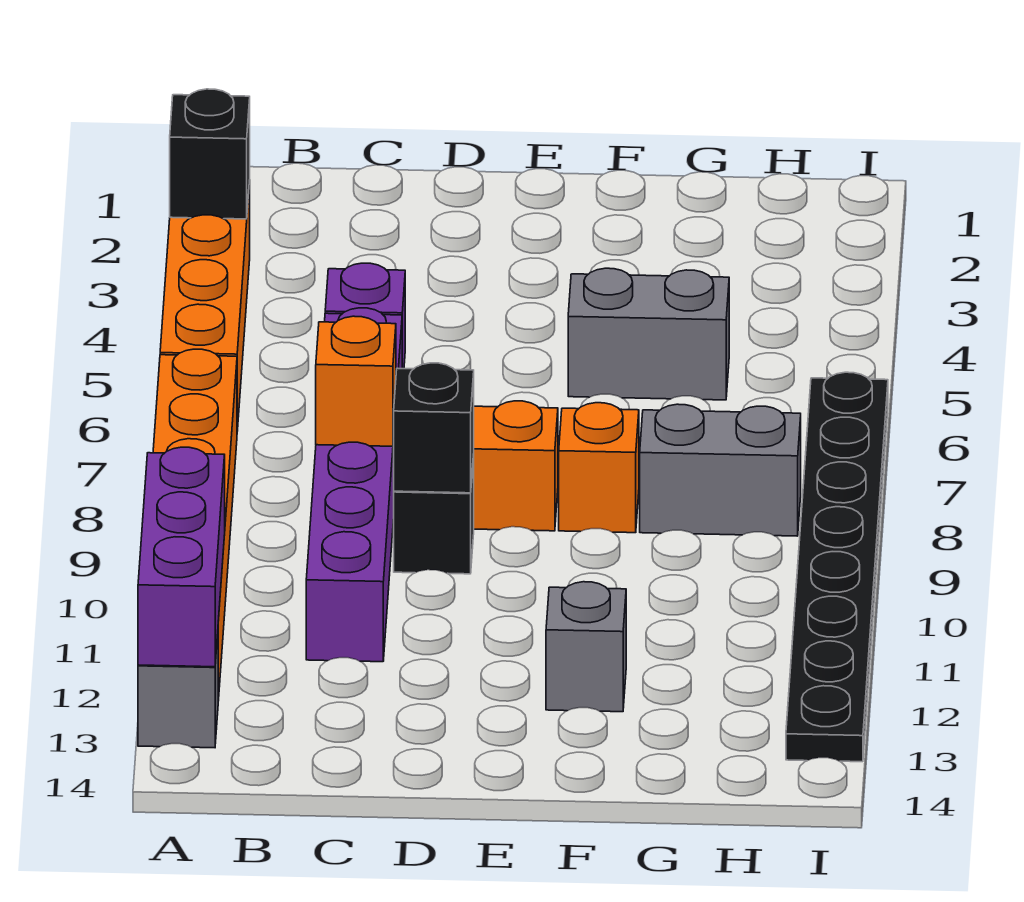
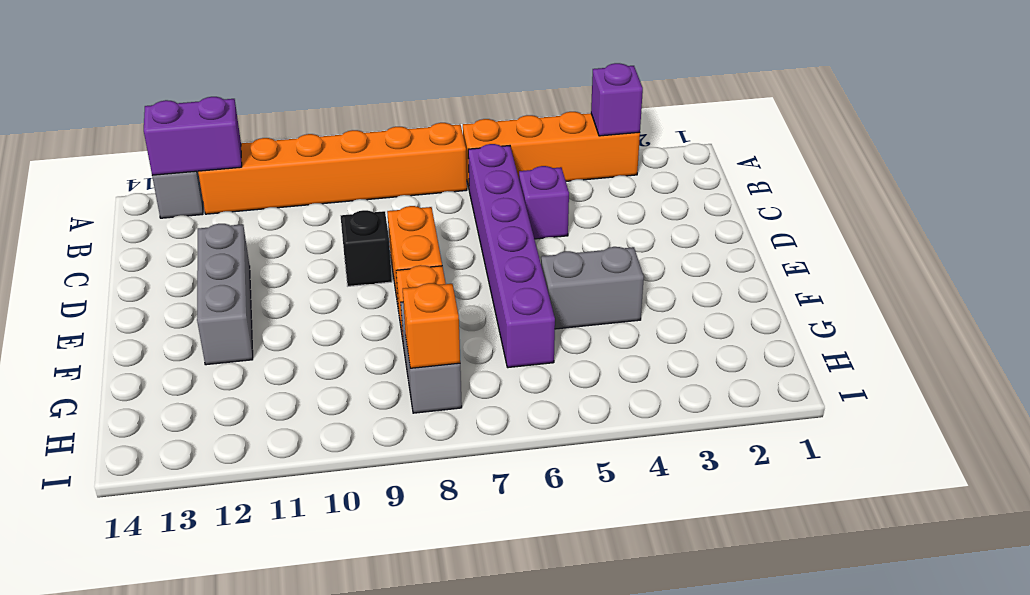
black brick A3 level 2 -> purple brick A3 level 2
purple brick A11:A13 level 2 -> purple brick A12:A13 level 2
purple brick C6:C11 level 1 -> purple brick B6:G6 level 1
orange brick C8 level 2 -> orange brick H8 level 2
black brick D9 level 2 -> none
grey brick F5:G5 level 1 -> grey brick F4:F5 level 1
grey brick F12 level 1 -> grey brick D12:F12 level 1
black plate I6:I13 level 1 -> none

